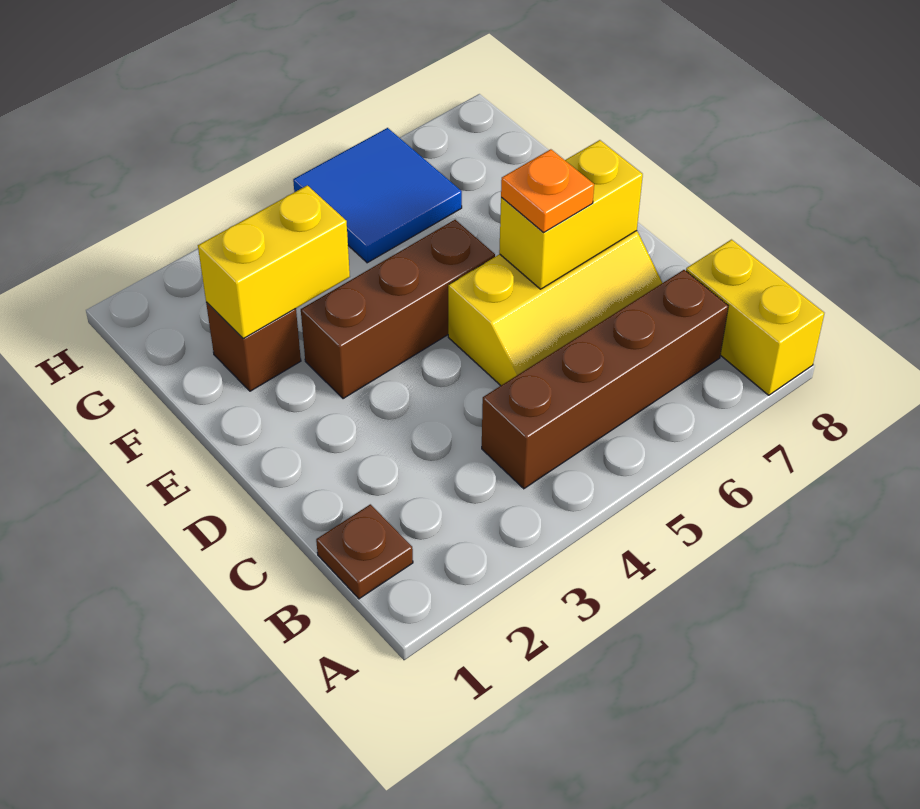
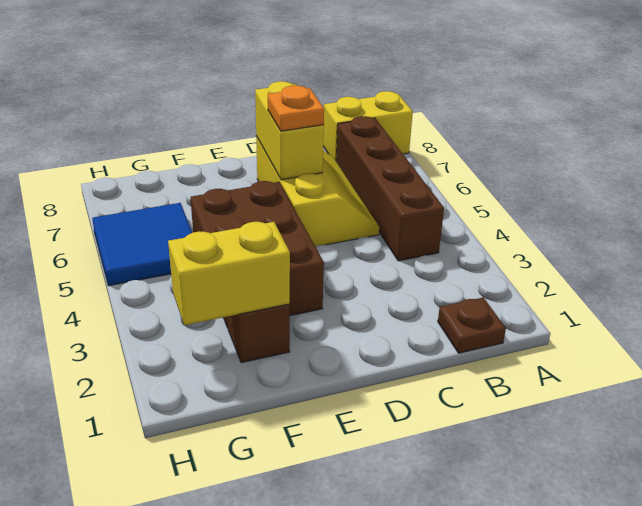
brown brick E3:E5 level 1 -> brown brick E3:F5 level 1
yellow brick F2:F3 level 2 -> yellow brick F2:G2 level 2

